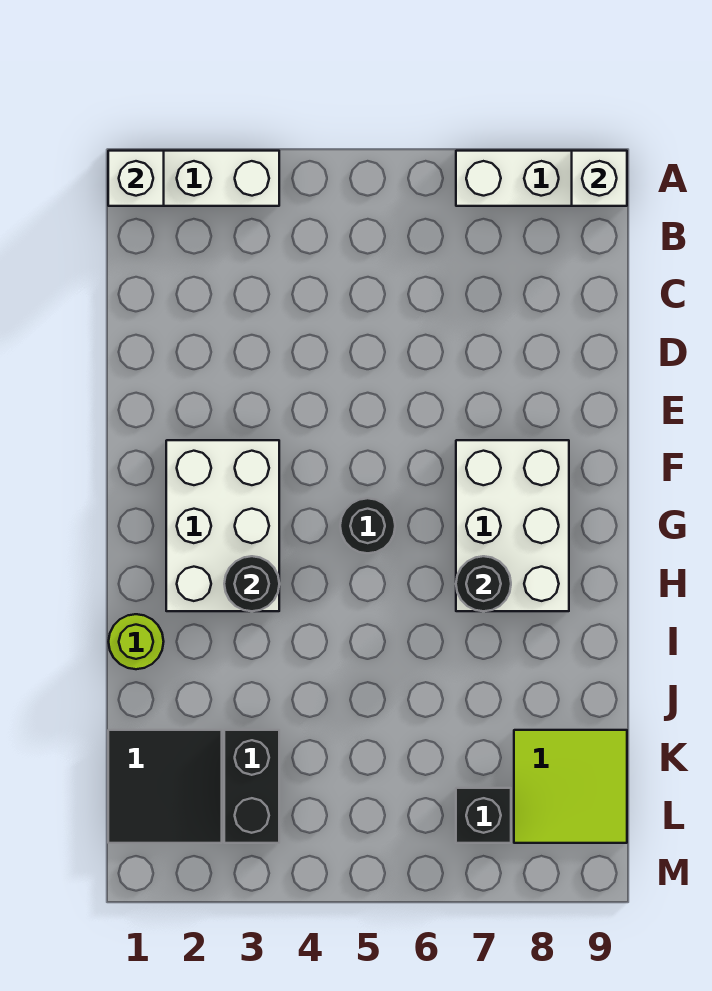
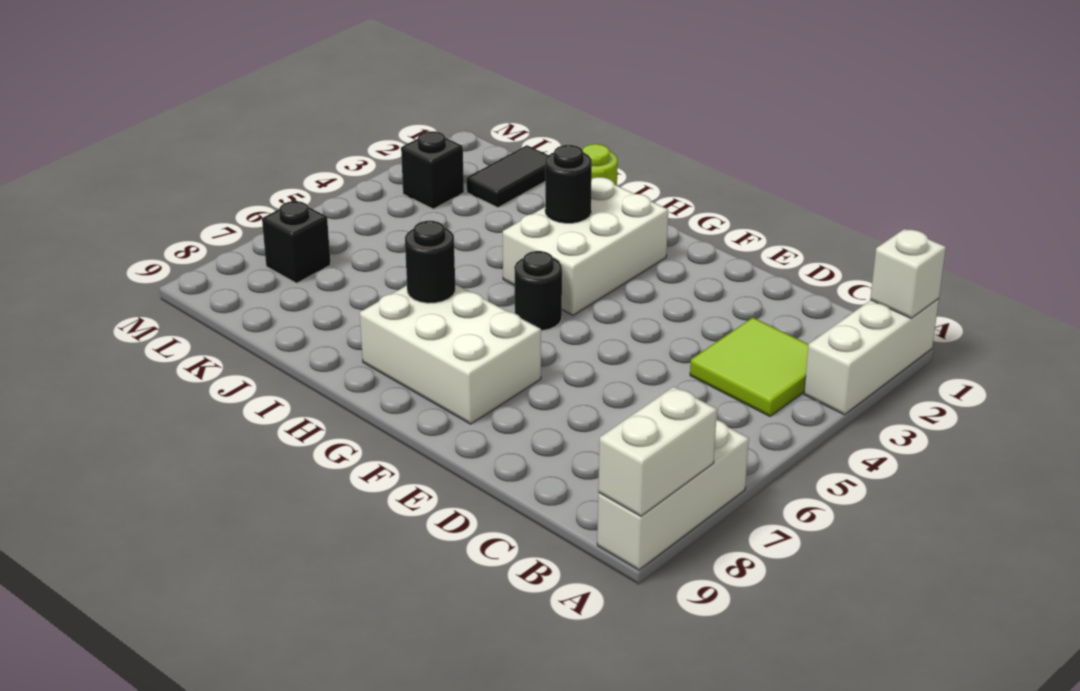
white brick A9 level 2 -> white brick A8:A9 level 2
white brick F2:H3 level 1 -> white brick G2:H4 level 1
black tile K1:L2 level 1 -> black tile K1:K2 level 1
black brick K3:L3 level 1 -> black brick L3 level 1
lime tile K8:L9 level 1 -> lime tile B3:C4 level 1

